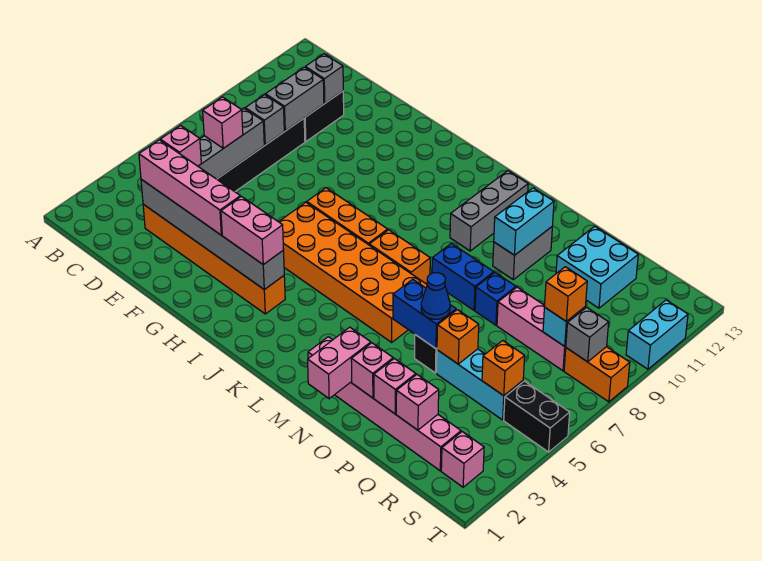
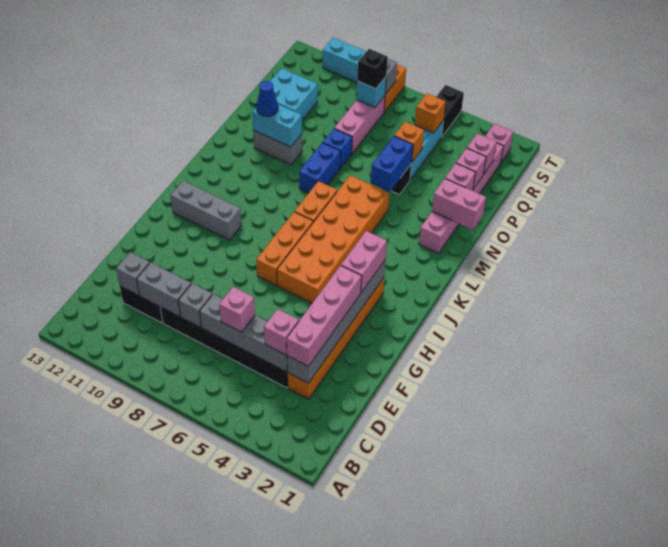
grey brick L10:L12 level 1 -> grey brick I10:I12 level 1
blue cone O5 level 3 -> blue cone N11 level 3
orange brick R8 level 3 -> black brick R8 level 3

